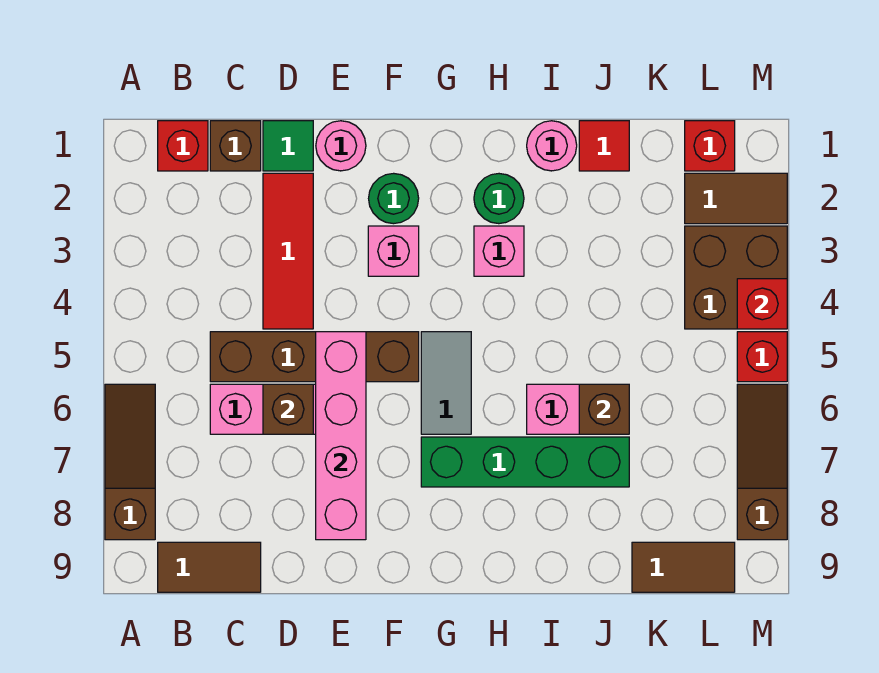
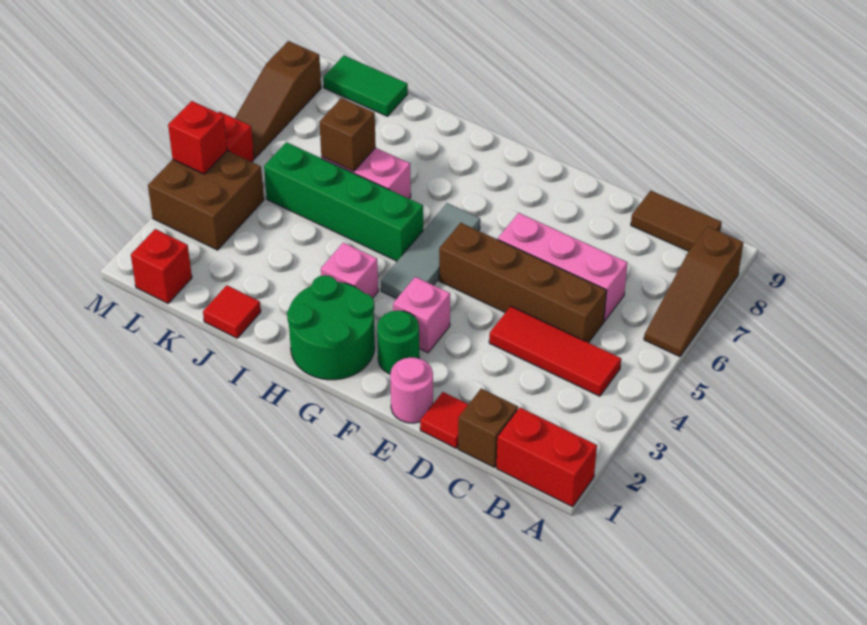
red brick B1 level 1 -> red brick A1:B1 level 1
green tile D1 level 1 -> red tile D1 level 1
red tile D2:D4 level 1 -> red tile B4:D4 level 1
brown brick D6 level 2 -> none
pink brick E5:E8 level 2 -> none
grey tile G5:G6 level 1 -> grey tile G4:G6 level 1
green brick G7:J7 level 1 -> green brick H5:K5 level 1
green round brick H2 level 1 -> green round brick G1:H2 level 1
pink round brick I1 level 1 -> none
brown tile K9:L9 level 1 -> green tile K9:L9 level 1
brown tile L2:M2 level 1 -> none

